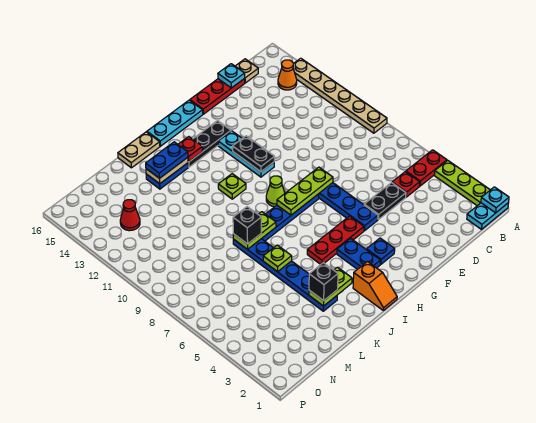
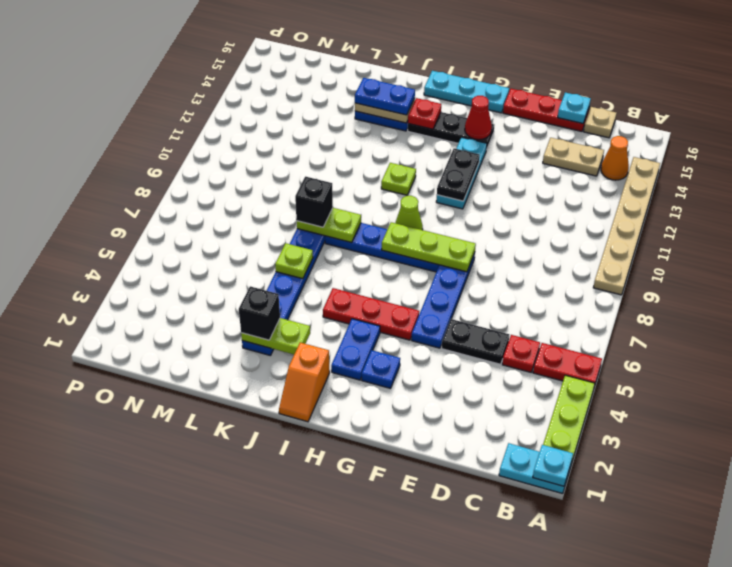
tan plate J16:K16 level 1 -> tan plate C14:D14 level 1
red cone N13 level 1 -> red cone G14 level 2

